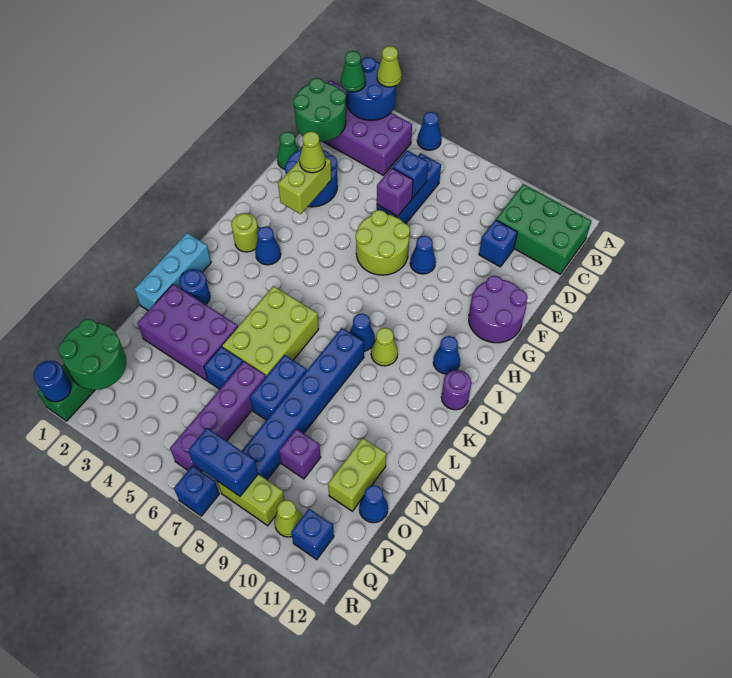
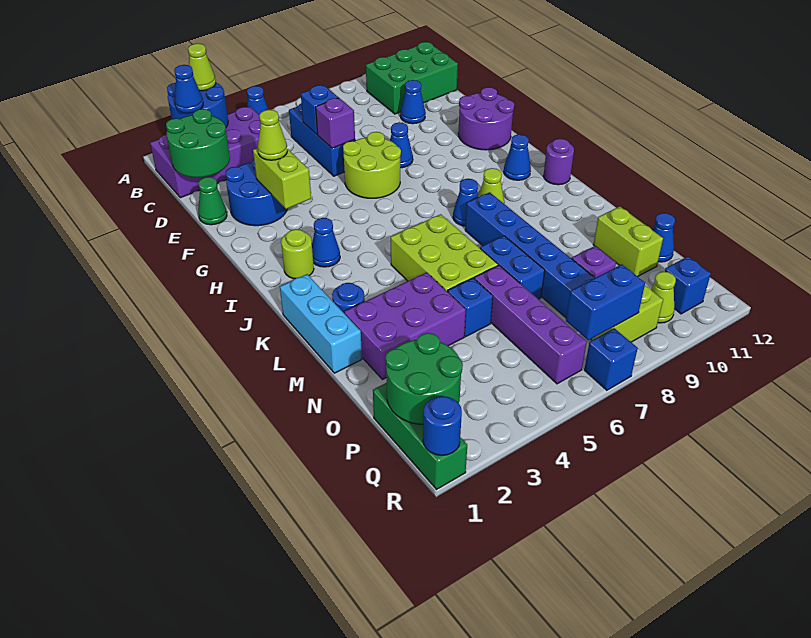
green cone B2 level 3 -> blue cone B2 level 3
blue brick D10 level 1 -> blue cone D10 level 1

